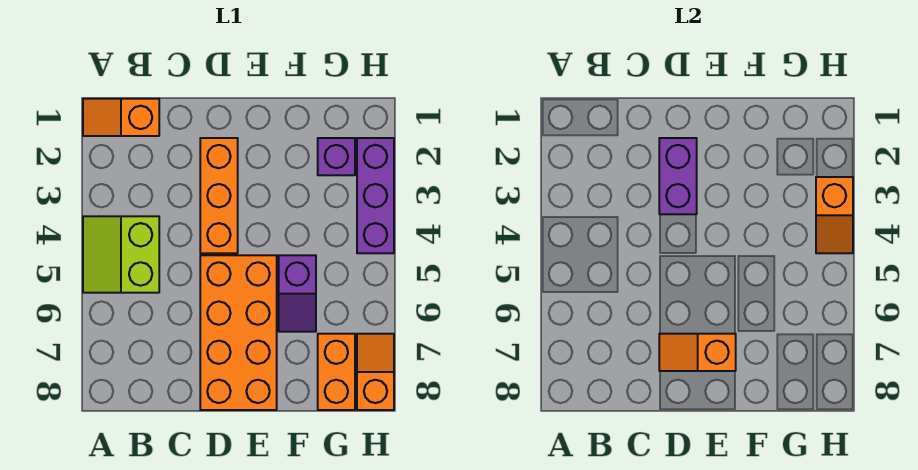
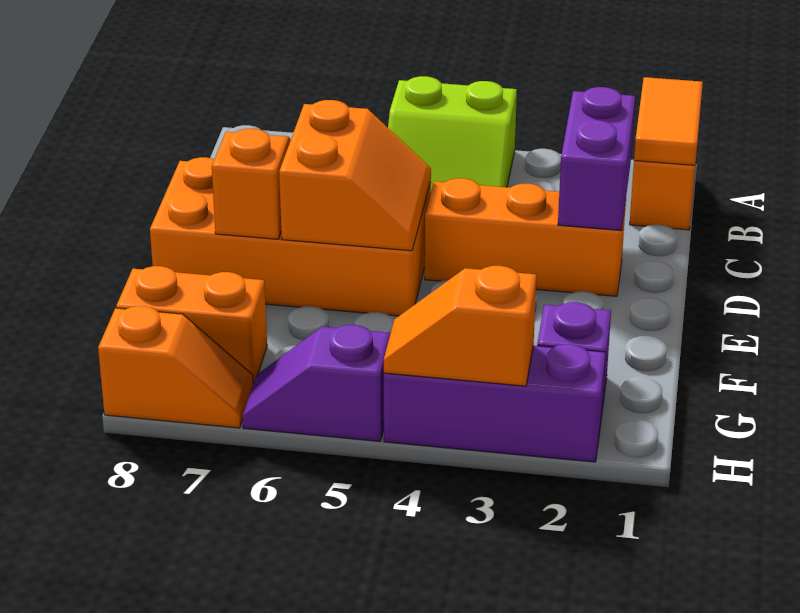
none -> orange tile A1:B1 level 2
lime slope A4:B5 level 1 top B -> lime slope A4:B5 level 1 top A
purple brick D2:D3 level 2 -> purple brick C2:D2 level 2
none -> orange slope D5:E6 level 2 top 6
purple slope F5:F6 level 1 top 5 -> purple slope H5:H6 level 1 top 5

